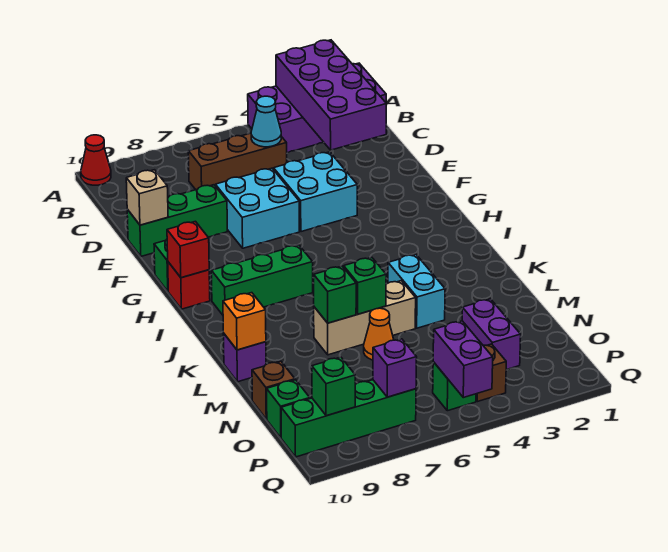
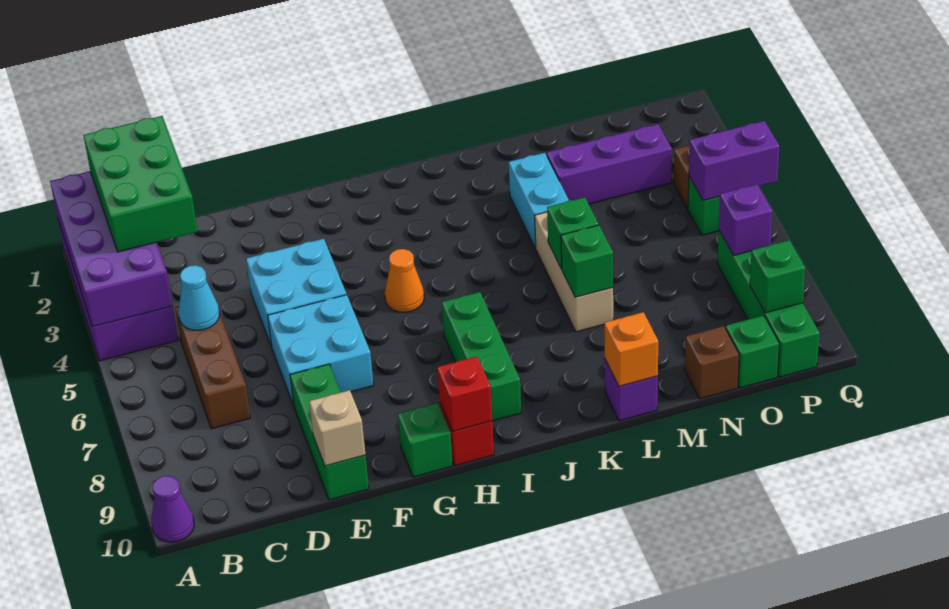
purple brick A2:D3 level 2 -> purple brick A1:B4 level 2
red cone A10 level 1 -> purple cone A10 level 1
none -> green brick B1:C3 level 3
cyan brick K4:L4 level 1 -> cyan brick L3:L4 level 1
orange cone M6 level 1 -> orange cone H5 level 1
purple brick N3:O3 level 1 -> purple brick M3:O3 level 1

